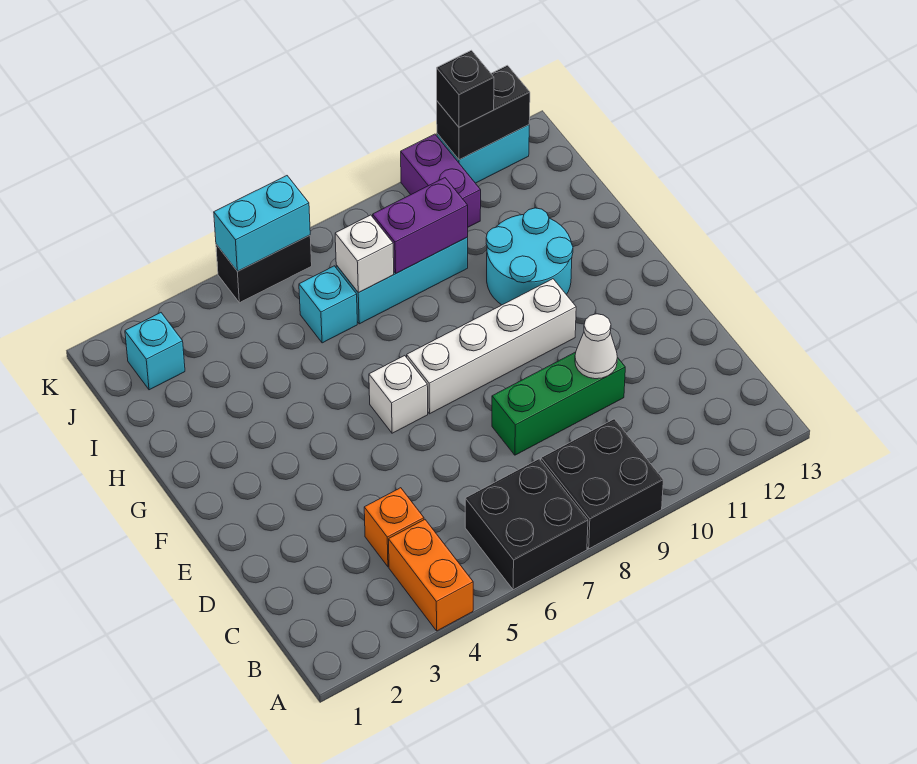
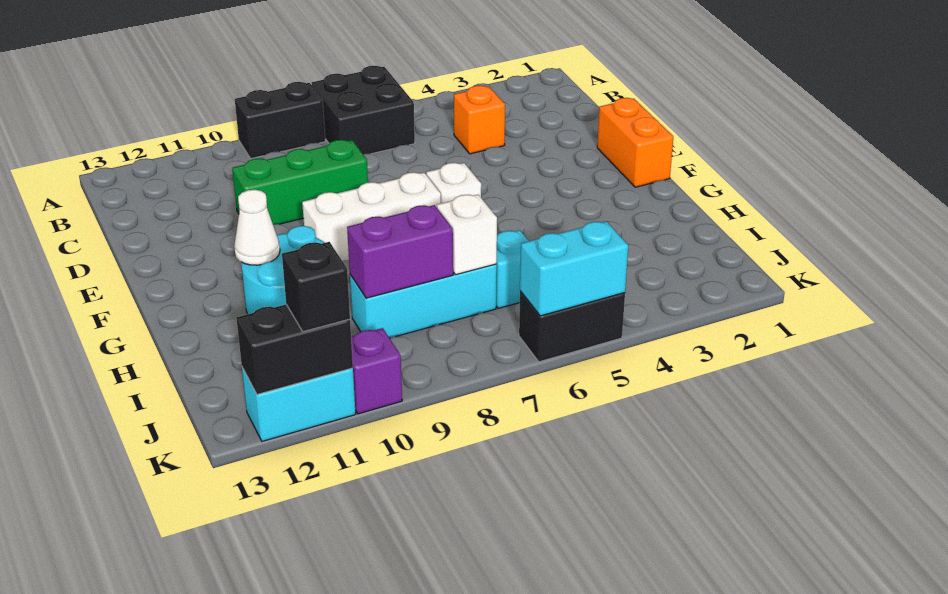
orange brick A4:B4 level 1 -> orange brick E1:F1 level 1
black brick A8:B9 level 1 -> black brick A8:A9 level 1
white cone D10 level 2 -> white cone G11 level 2
white brick F7:F10 level 1 -> white brick F7:F9 level 1
cyan brick J2 level 1 -> none
purple brick J10:K10 level 1 -> purple brick K10 level 1

